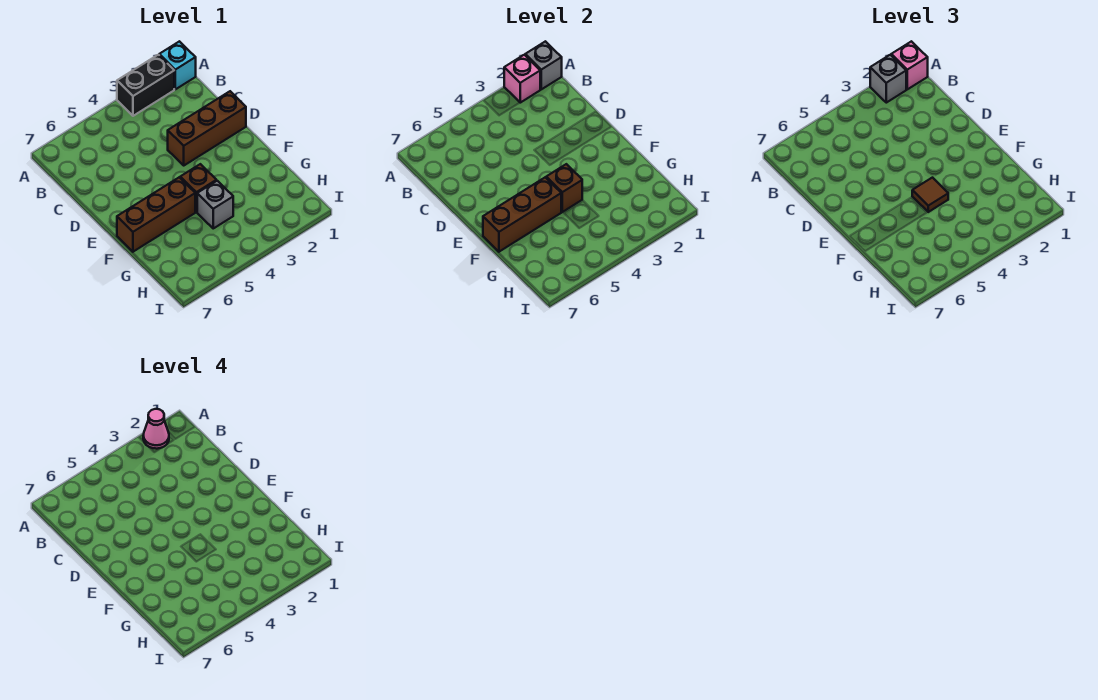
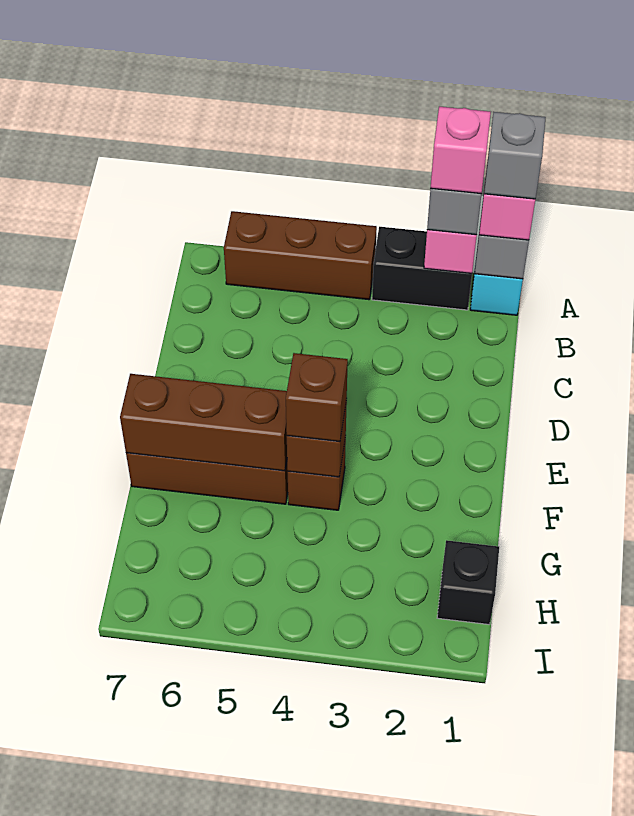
pink cone A2 level 4 -> pink brick A2 level 4
brown brick D1:D3 level 1 -> brown brick A4:A6 level 1
brown tile F4 level 3 -> brown brick F4 level 3
grey brick G4 level 1 -> grey brick A1 level 4
none -> black brick H1 level 1

